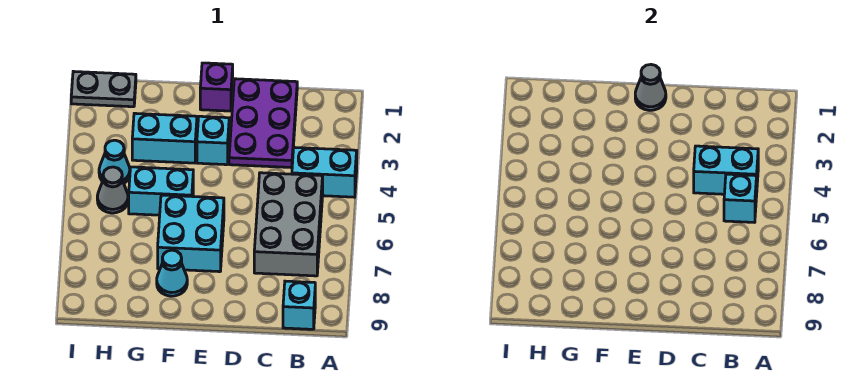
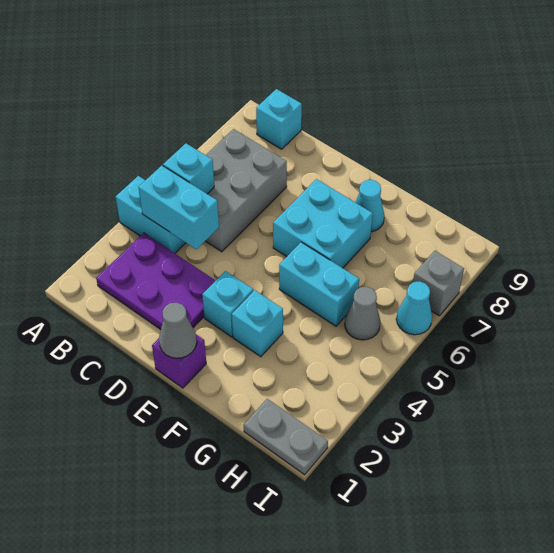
purple plate C1:D3 level 1 -> purple plate B2:D3 level 1
cyan brick F3:G3 level 1 -> cyan brick F3 level 1
cyan cone H4 level 1 -> cyan cone I6 level 1
none -> grey brick I7 level 1

